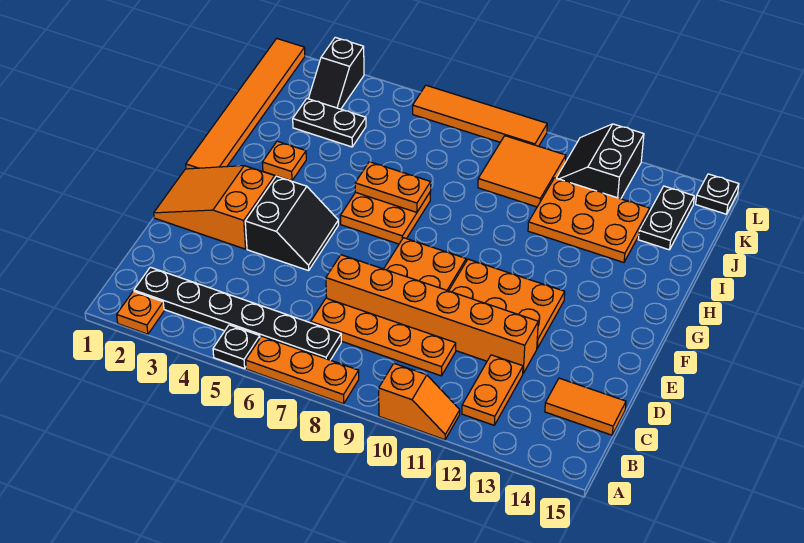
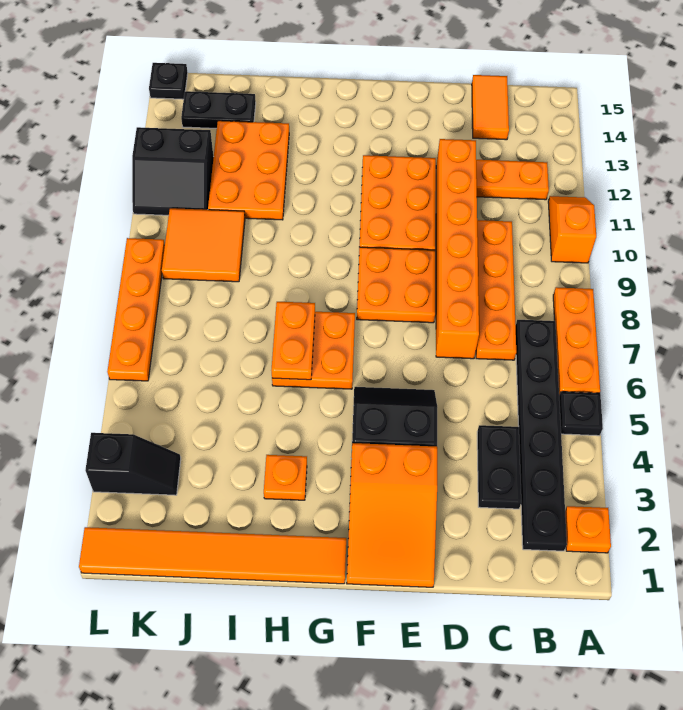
black plate J3:J4 level 1 -> black plate C3:C4 level 1
orange tile L6:L9 level 1 -> orange plate L6:L9 level 1

